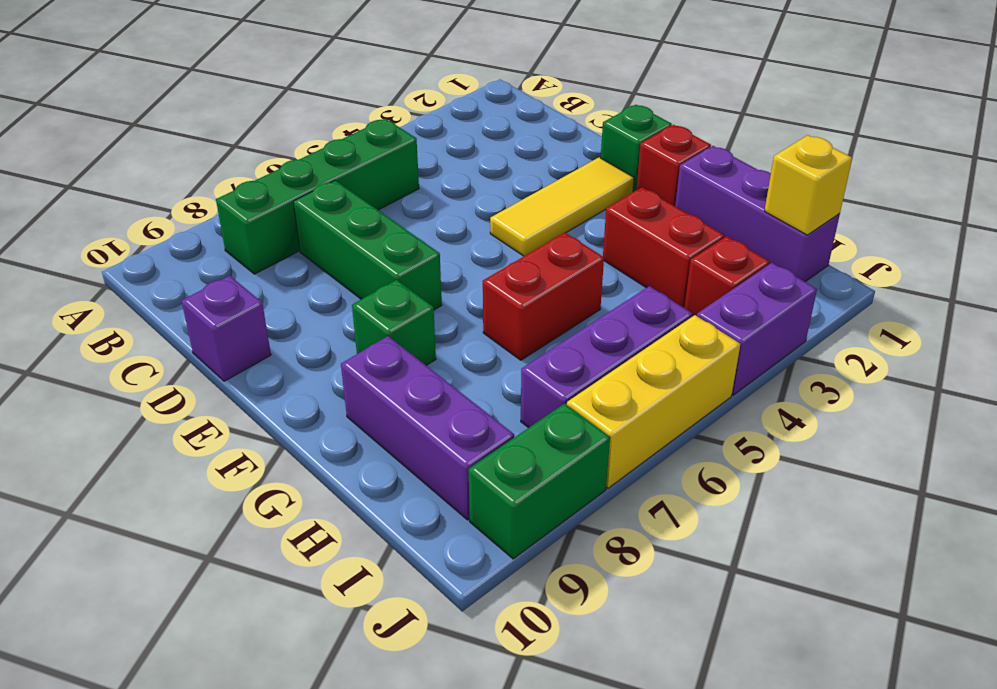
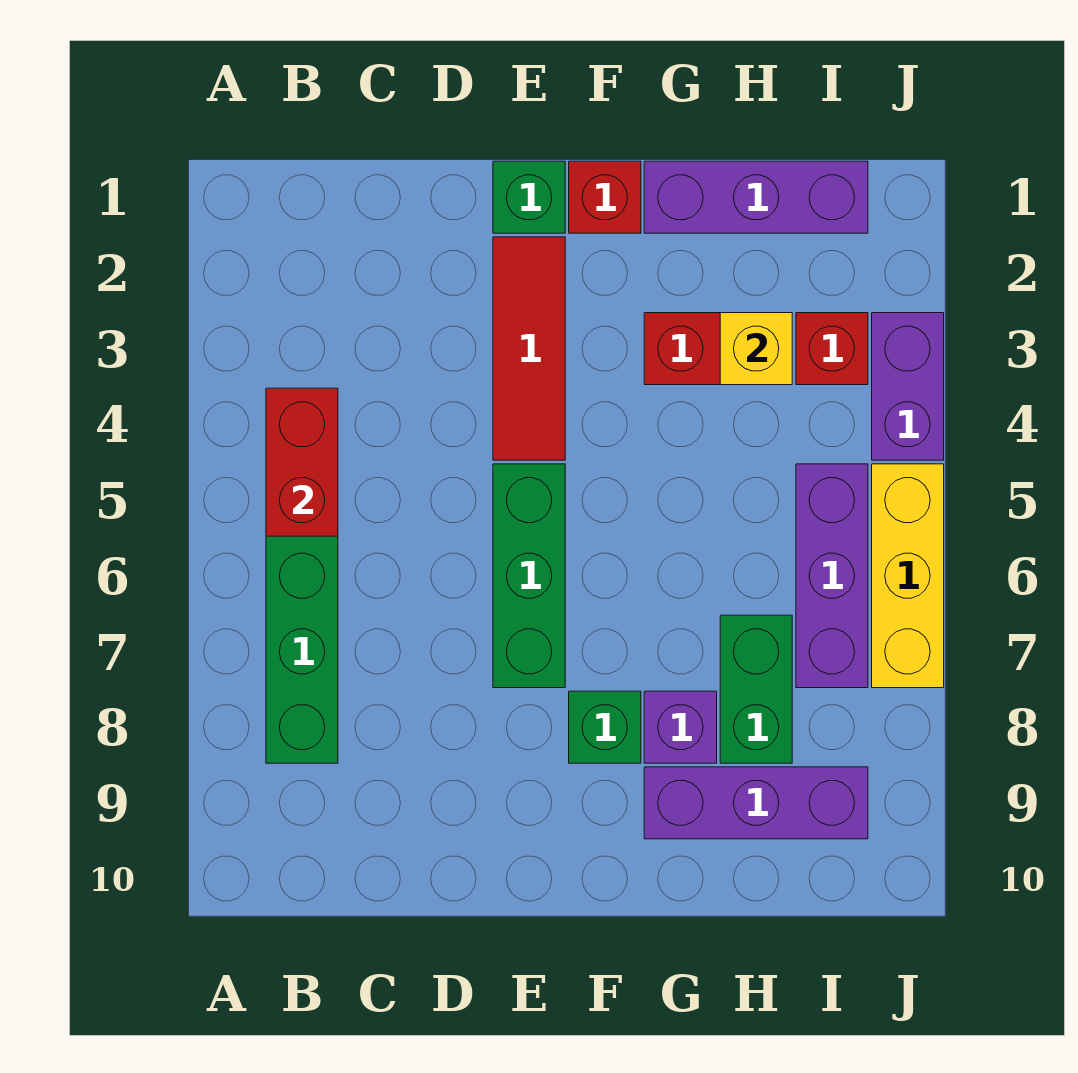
green brick C7:E7 level 1 -> green brick E5:E7 level 1
purple brick D10 level 1 -> purple brick G8 level 1
yellow tile E2:E4 level 1 -> red tile E2:E4 level 1
red brick G5:G6 level 1 -> red brick B4:B5 level 2
yellow brick I1 level 2 -> yellow brick H3 level 2
green brick J8:J9 level 1 -> green brick H7:H8 level 1

